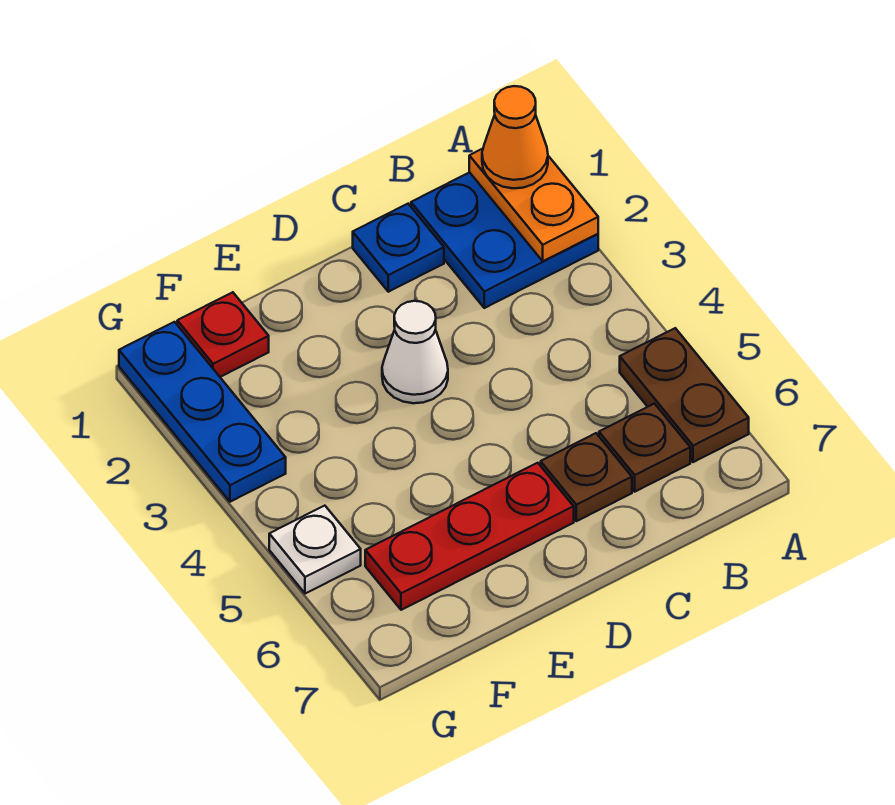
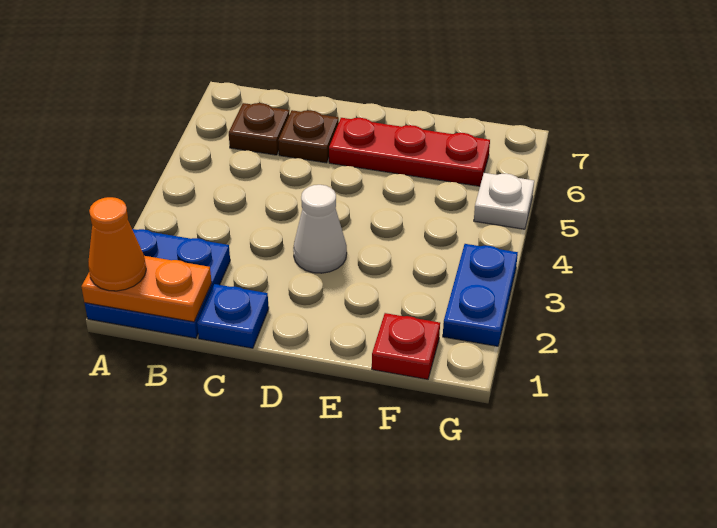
orange plate A1:A2 level 2 -> orange plate A1:B1 level 2
brown plate A5:A6 level 1 -> none
blue plate G1:G3 level 1 -> blue plate G2:G3 level 1

